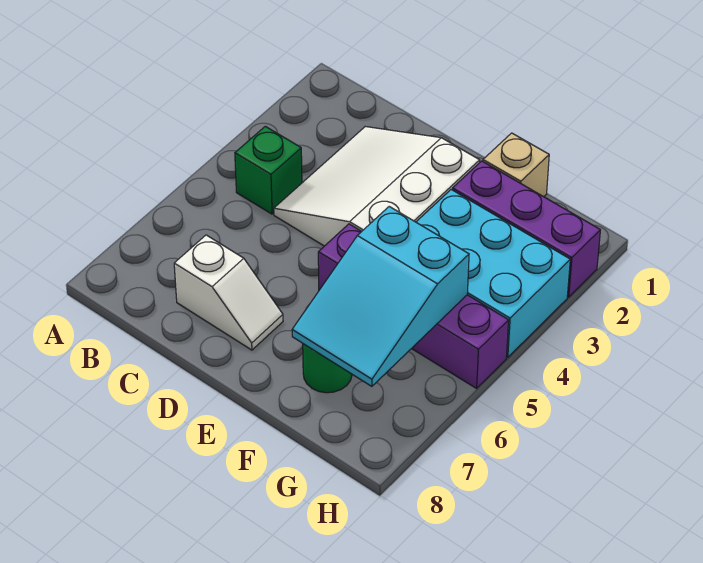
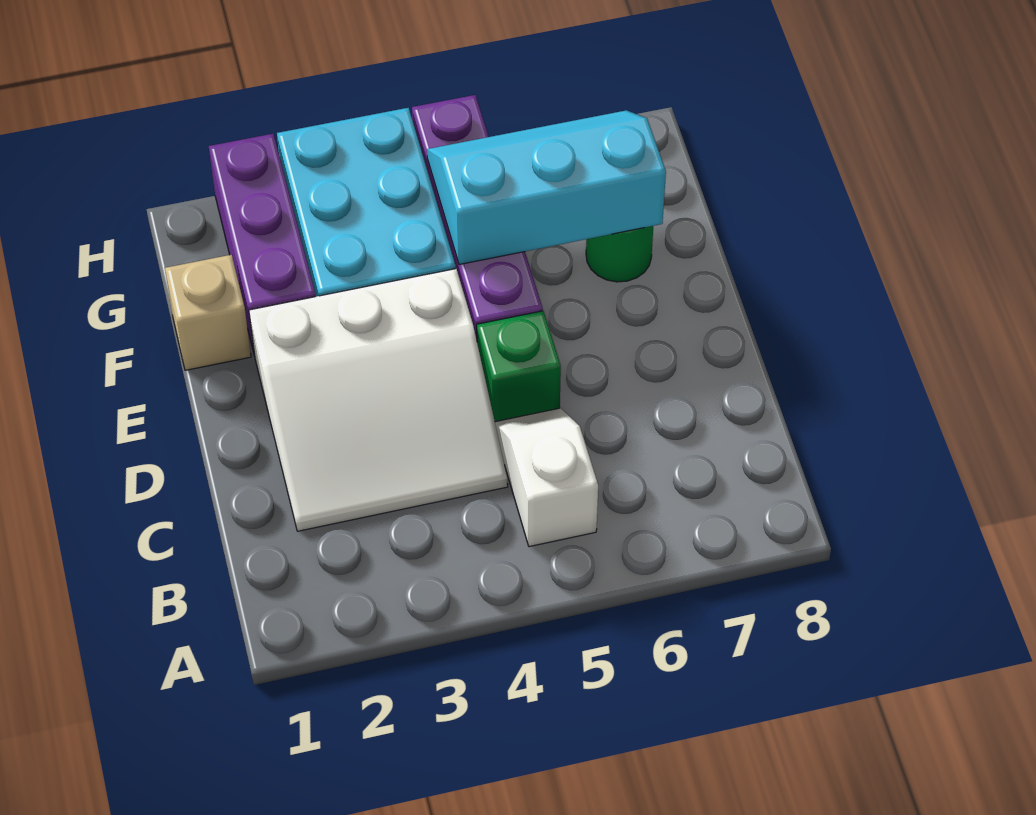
green brick B4 level 1 -> green brick D5 level 1
white slope C7:D7 level 1 top C -> white slope B5:C5 level 1 top B
cyan slope F5:G7 level 2 top 5 -> cyan slope F5:G7 level 2 top F

